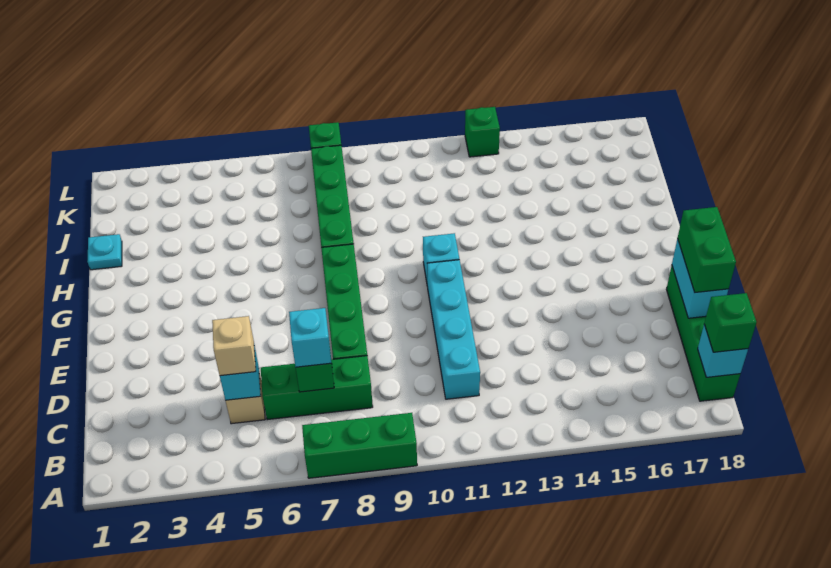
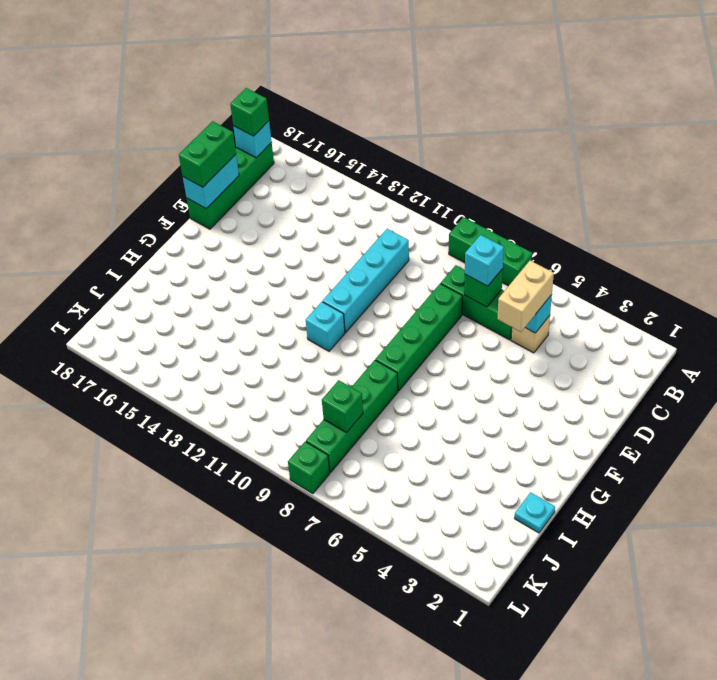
tan brick C5 level 3 -> tan brick C5:D5 level 3
green brick L13 level 1 -> green brick J8 level 2

